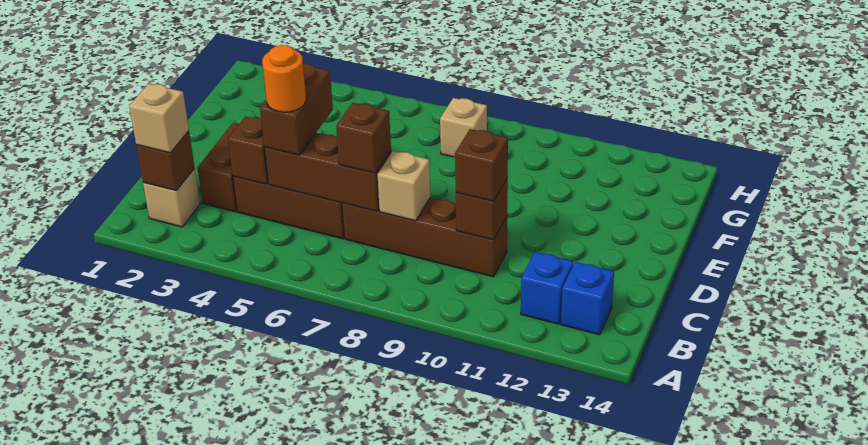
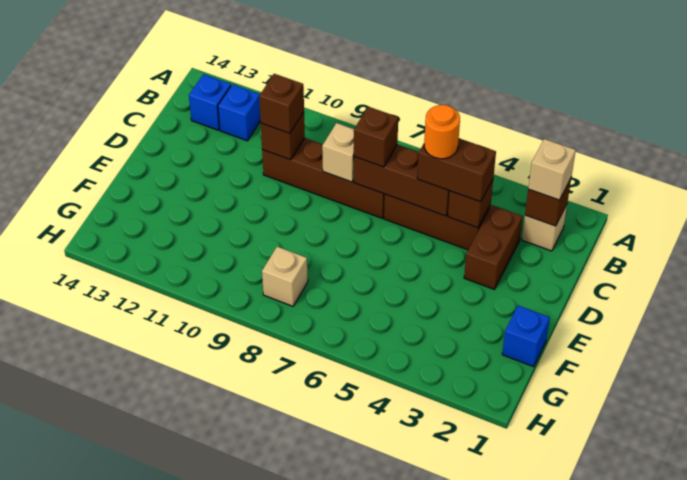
brown brick C5:D5 level 3 -> brown brick C4:C5 level 3
none -> blue brick F1 level 1

